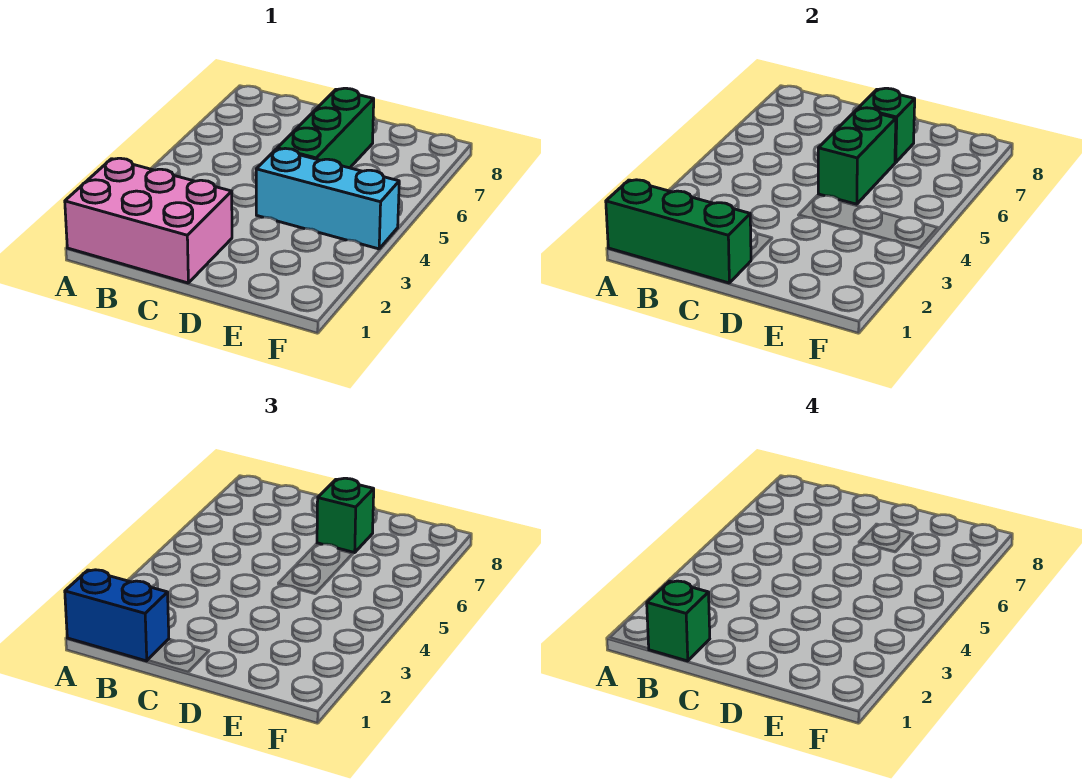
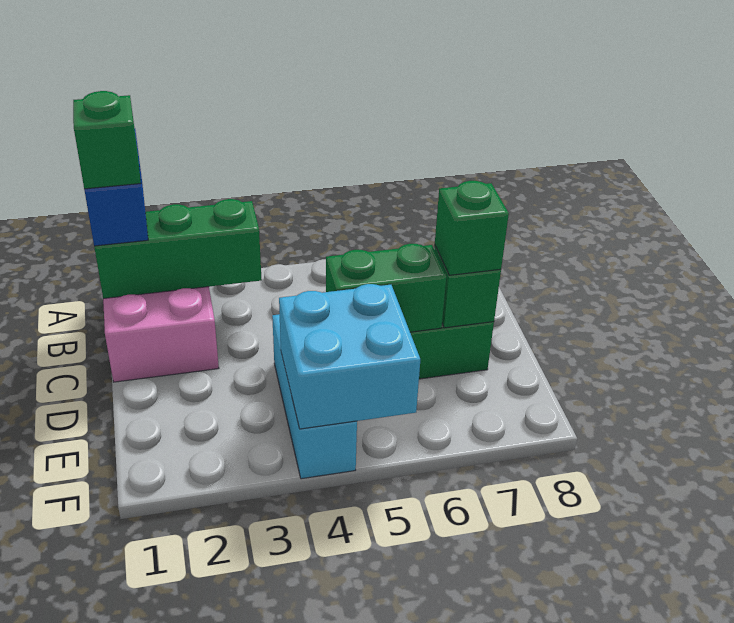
green brick A1:C1 level 2 -> green brick B1:B3 level 2
none -> cyan brick E4:F5 level 2

